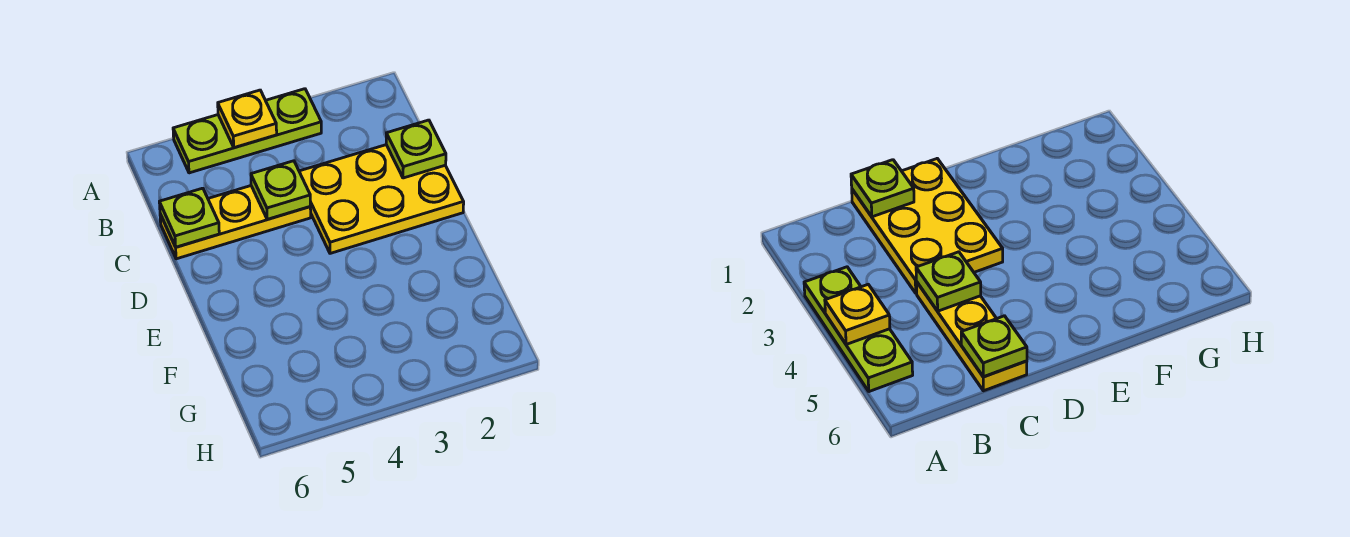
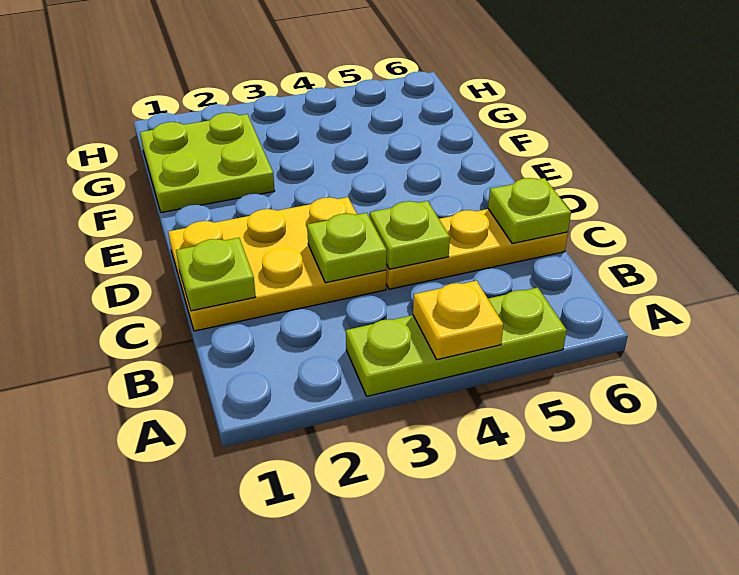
none -> lime plate C3 level 2
none -> lime plate F1:G2 level 1

